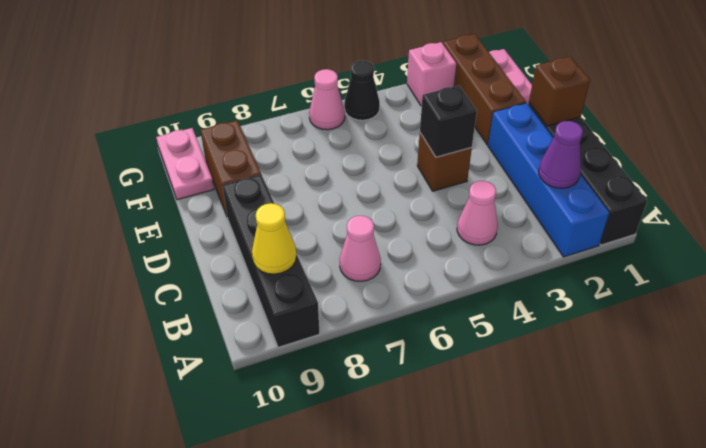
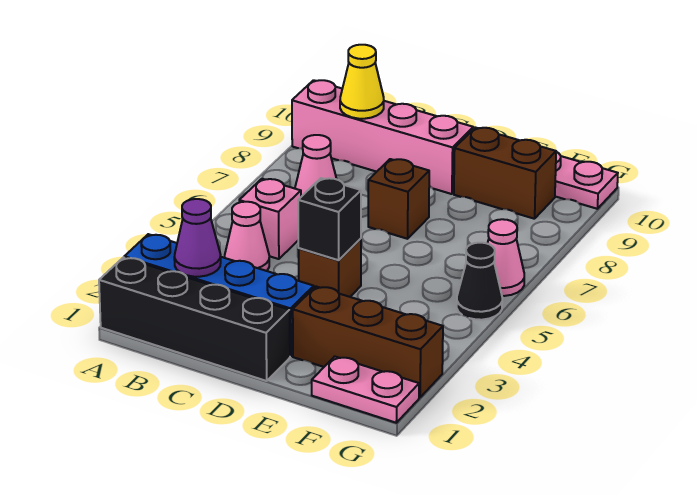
black brick A9:D9 level 1 -> pink brick A9:D9 level 1
brown brick D1 level 2 -> brown brick D7 level 1
pink brick G3 level 1 -> pink brick B5 level 1

